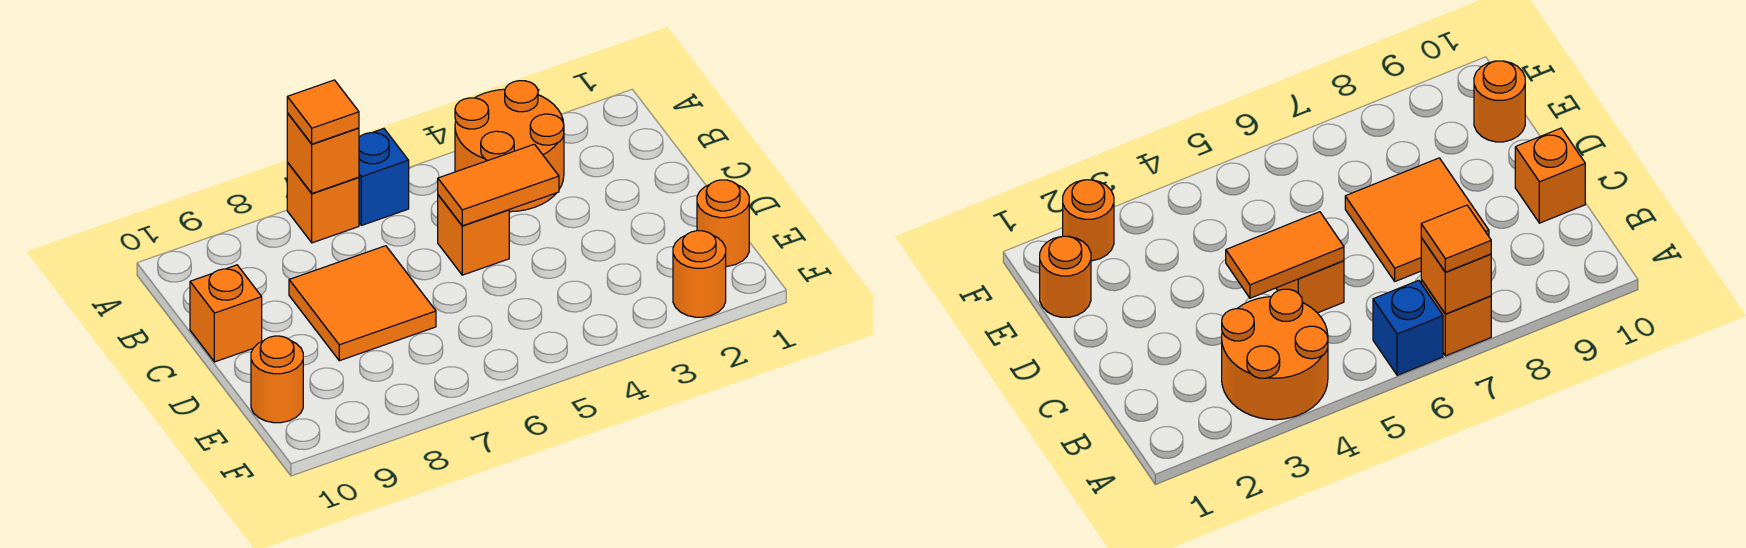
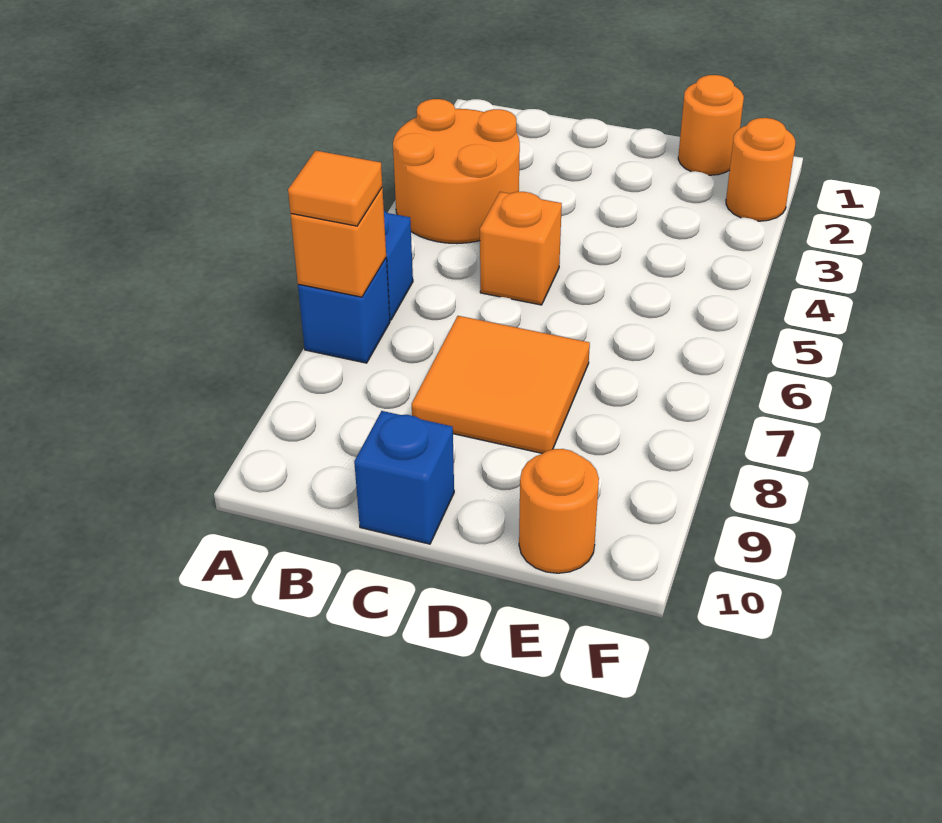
orange brick A7 level 1 -> blue brick A7 level 1
orange tile C4:C5 level 2 -> none
orange brick C10 level 1 -> blue brick C10 level 1

